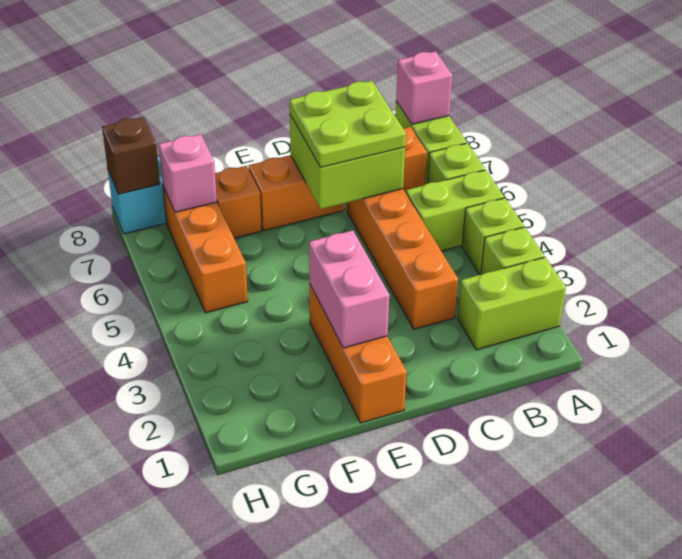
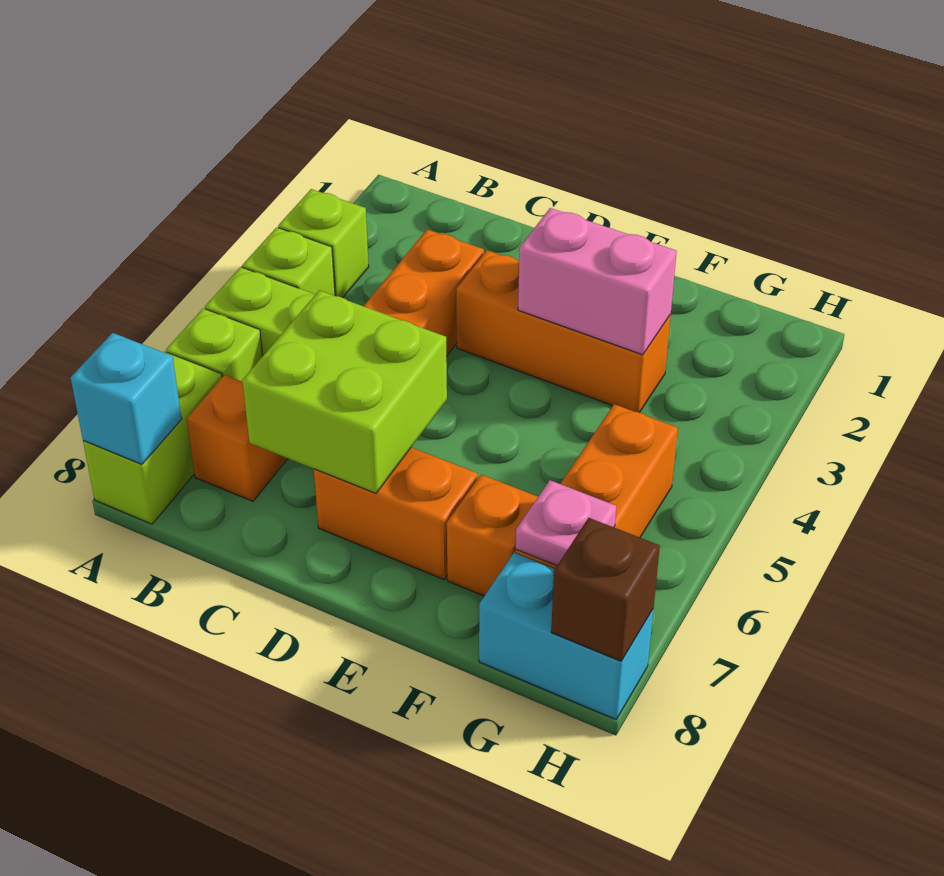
lime brick A2:B2 level 1 -> none
pink brick A8 level 2 -> cyan brick A8 level 2
lime plate C6:D7 level 3 -> none
orange brick E1:E3 level 1 -> orange brick D3:F3 level 1
pink brick E2:E3 level 2 -> pink brick E3:F3 level 2
pink brick G7 level 2 -> pink plate G7 level 2

